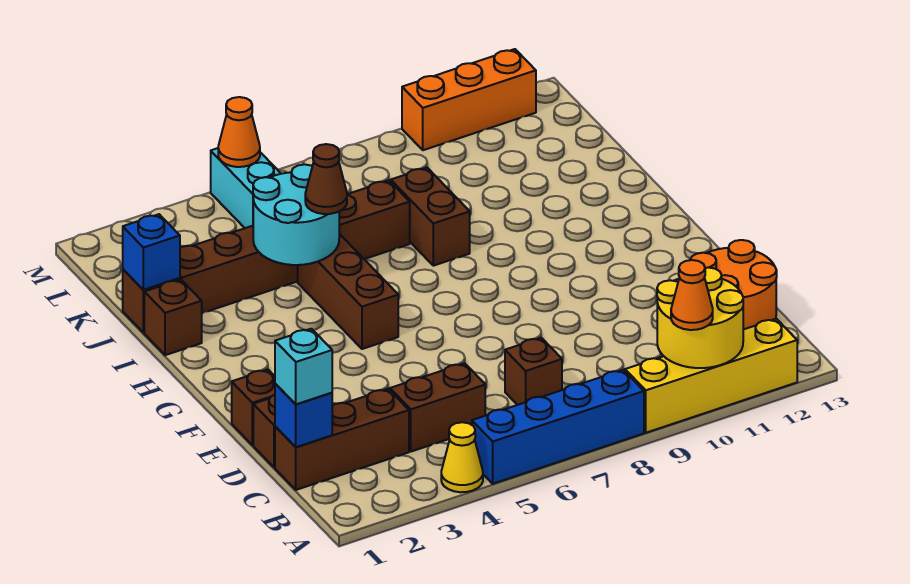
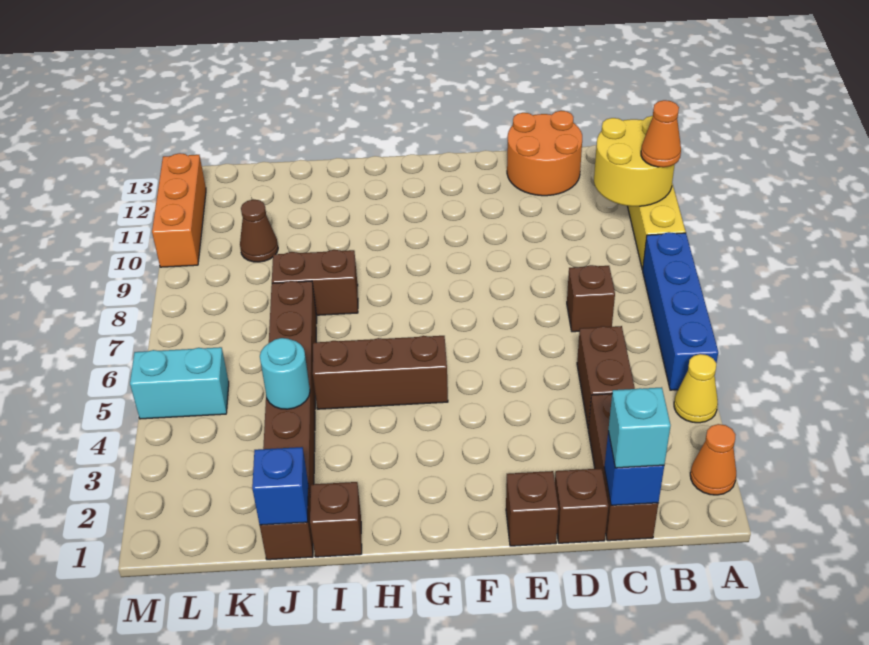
cyan round brick I4:J5 level 2 -> cyan round brick J4 level 2
brown cone I5 level 3 -> brown cone K10 level 1
orange cone M5 level 2 -> orange cone A2 level 1

